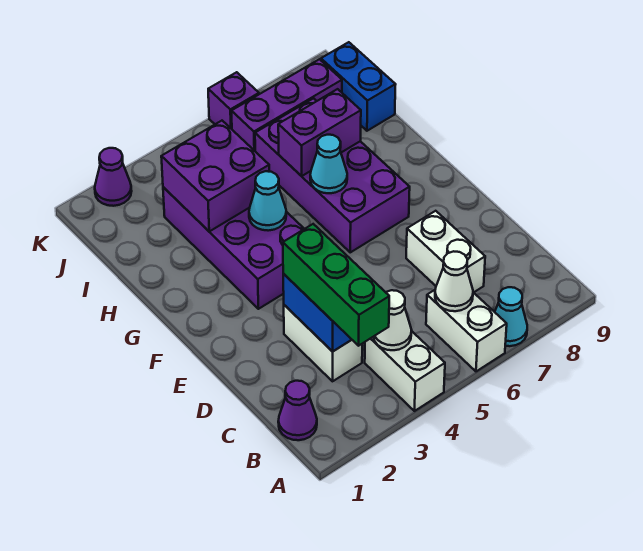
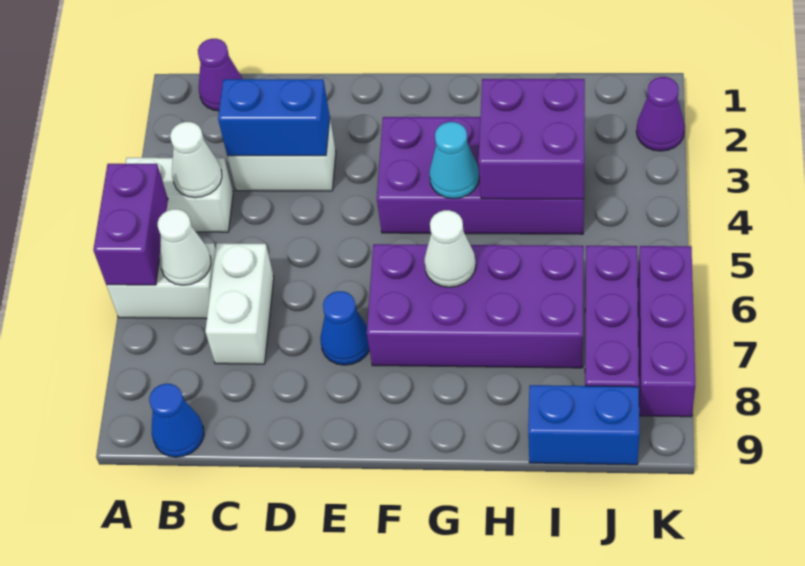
cyan cone A7 level 1 -> none
green brick B3:D3 level 3 -> none
none -> blue cone B9 level 1
white brick C7:D7 level 1 -> white brick C6:C7 level 1
none -> blue cone E7 level 1
cyan cone G6 level 2 -> white cone G6 level 2
purple brick H6:H7 level 2 -> purple brick A5:A6 level 2
purple brick K6 level 1 -> purple brick K6:K8 level 1

